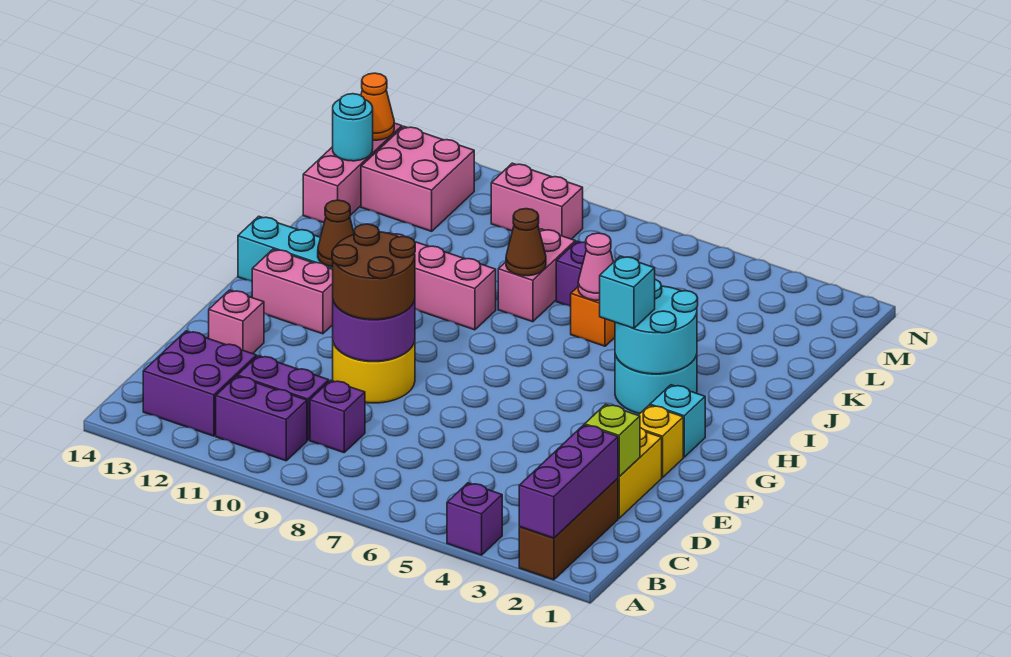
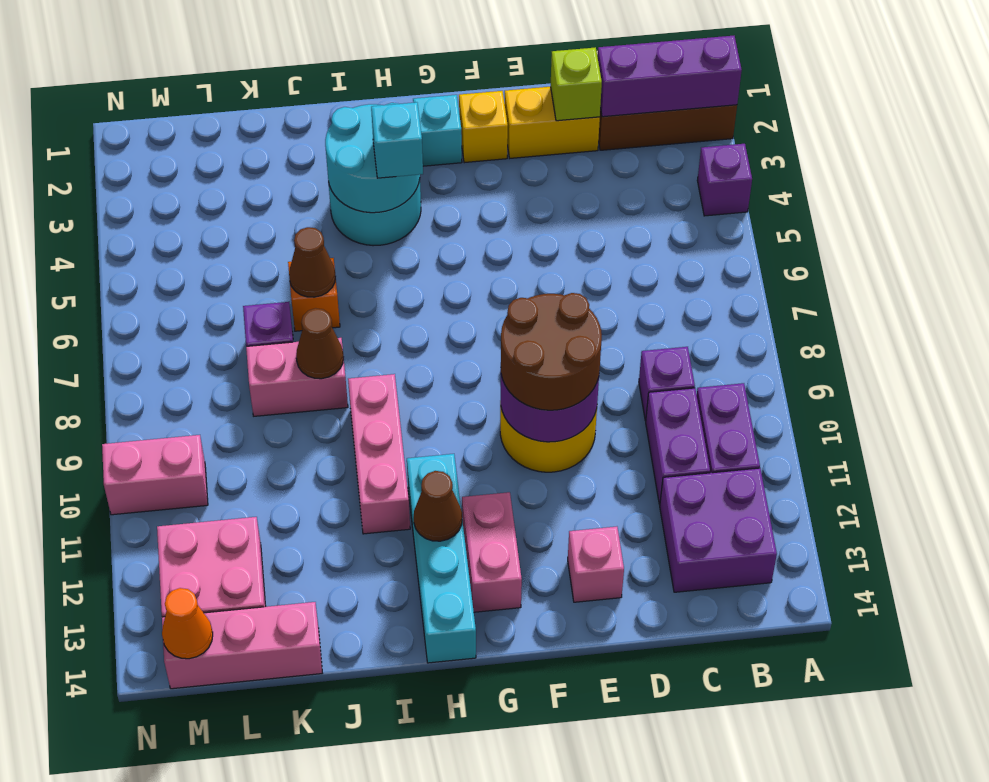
pink cone J6 level 2 -> brown cone J6 level 2
cyan round brick L14 level 2 -> none
pink brick M9:M10 level 1 -> pink brick M10:N10 level 1

